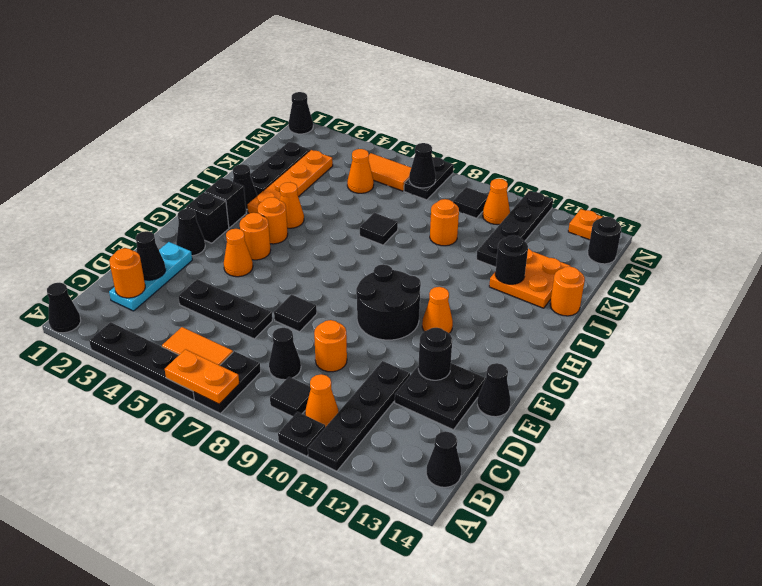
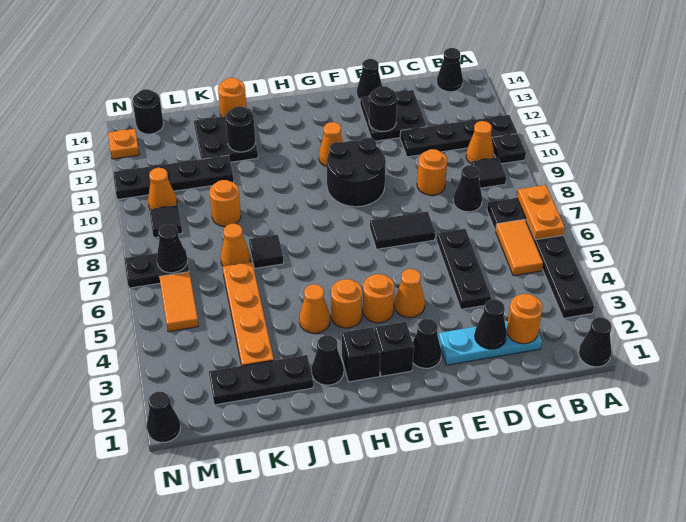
black tile E7 level 1 -> black tile E7:F7 level 1
orange plate I3:L3 level 1 -> orange plate K3:K6 level 1
orange plate J12:K13 level 1 -> black plate J12:K13 level 1
orange cone L5 level 1 -> orange cone K7 level 1

